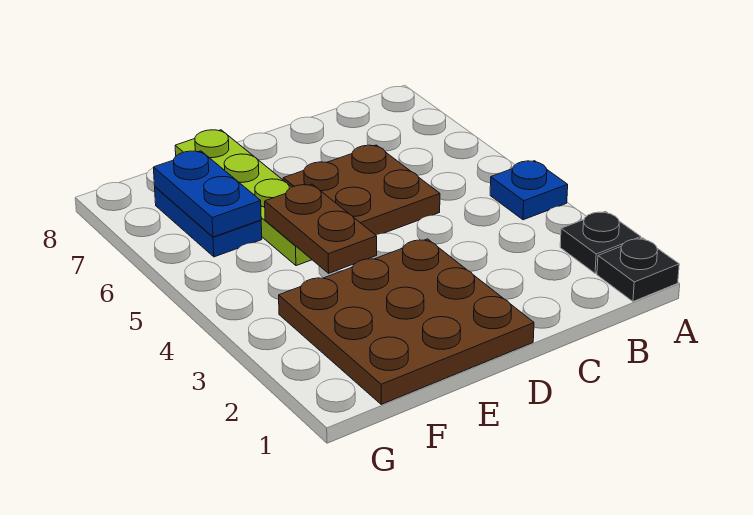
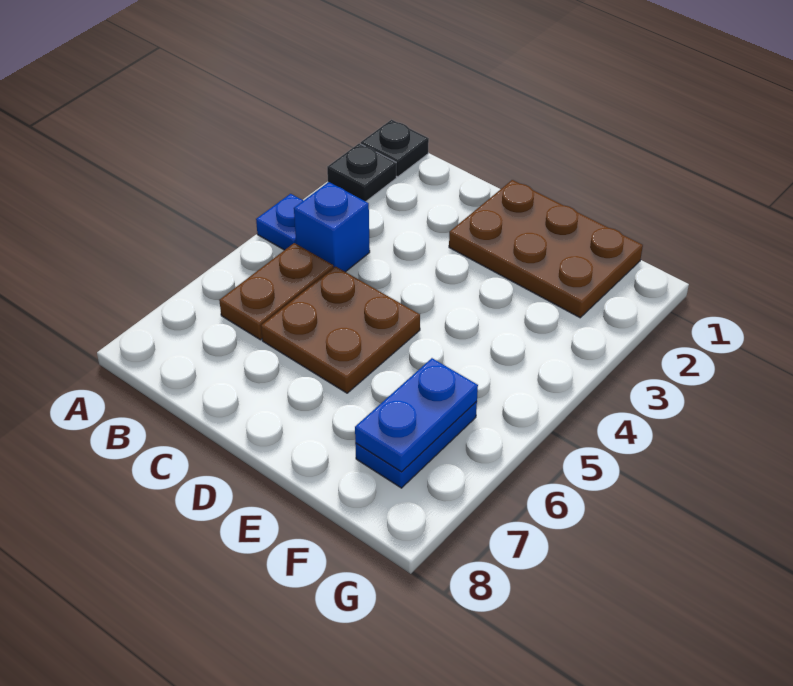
none -> blue brick B4 level 1
brown plate D1:F3 level 1 -> brown plate D1:F2 level 1
brown plate E4:E5 level 2 -> brown plate B5:B6 level 1
lime plate E5:E8 level 1 -> none

